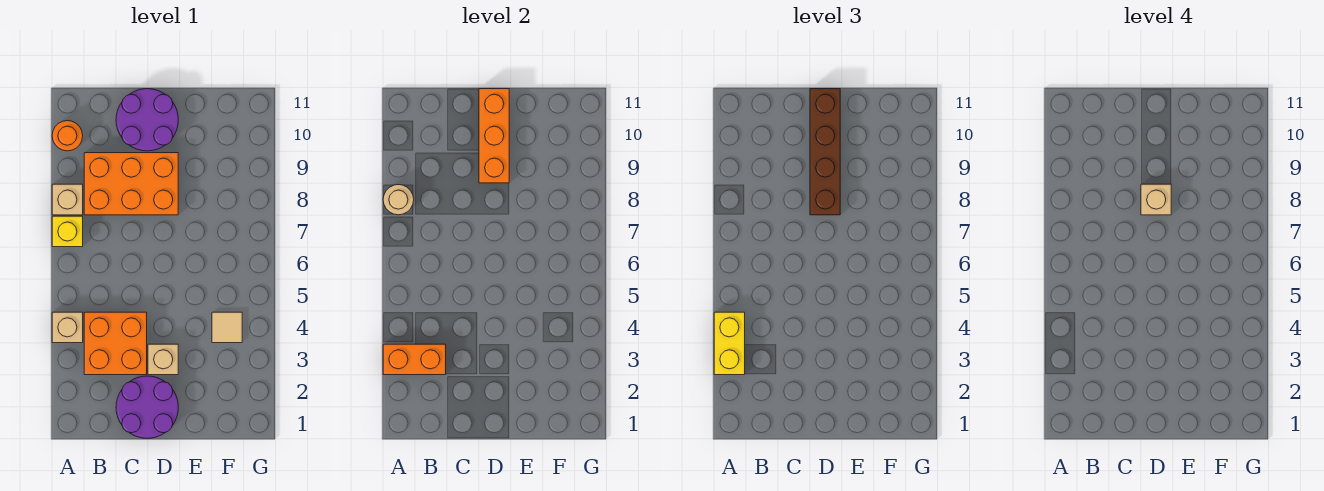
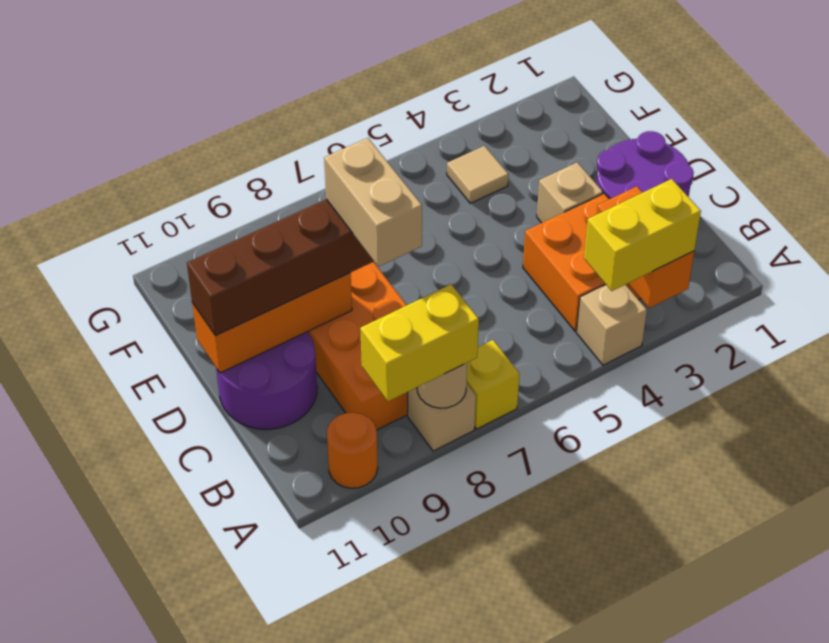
none -> yellow brick A8:A9 level 3
tan brick D8 level 4 -> tan brick C8:D8 level 4

